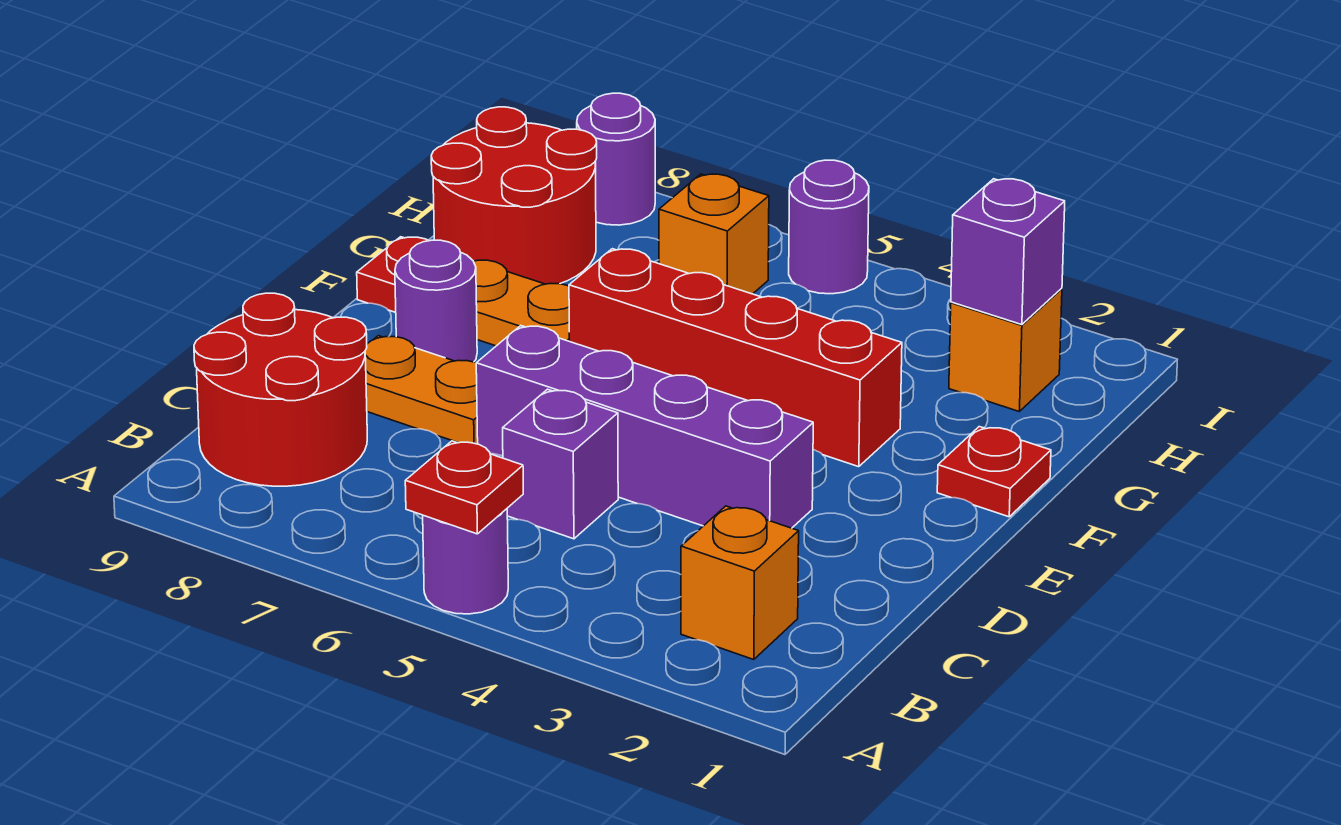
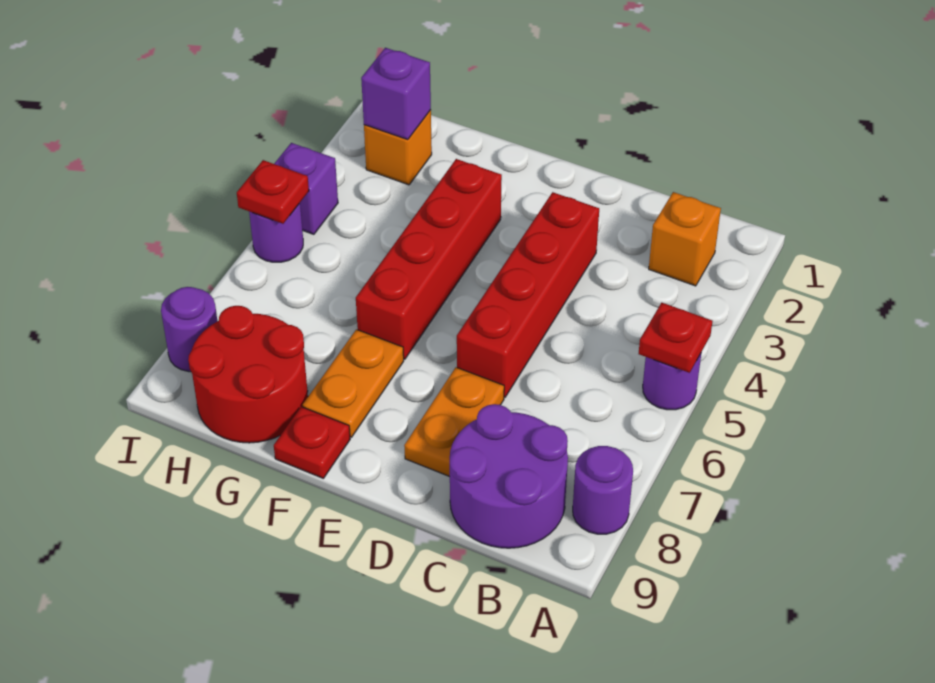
red round brick B8:C9 level 1 -> purple round brick B8:C9 level 1
purple brick C5 level 1 -> purple brick I4 level 1
purple brick D3:D6 level 1 -> red brick D3:D6 level 1
purple round brick E8 level 1 -> purple round brick A8 level 1
red plate F1 level 1 -> red plate I5 level 2
orange brick H6 level 1 -> none

